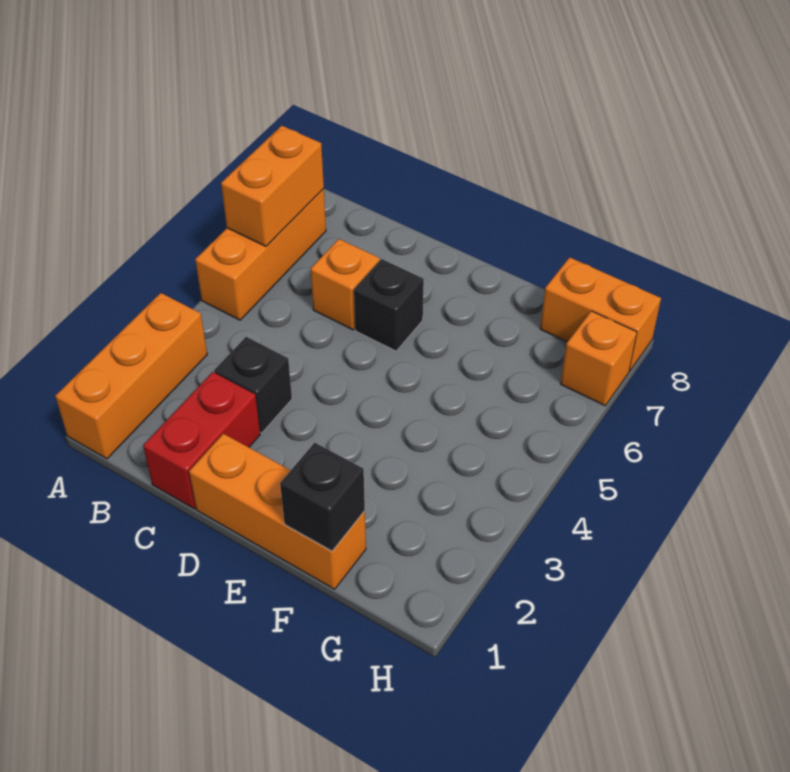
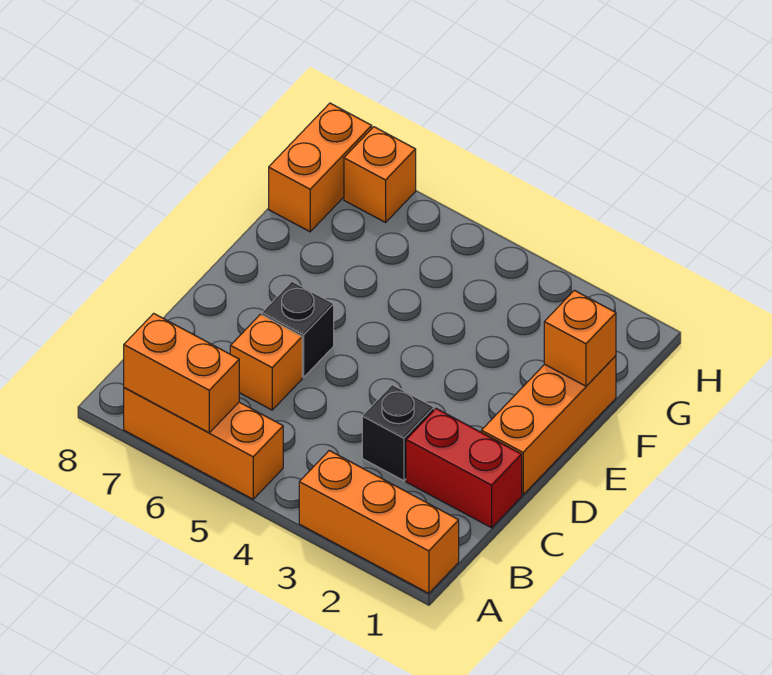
black brick F1 level 2 -> orange brick F1 level 2

